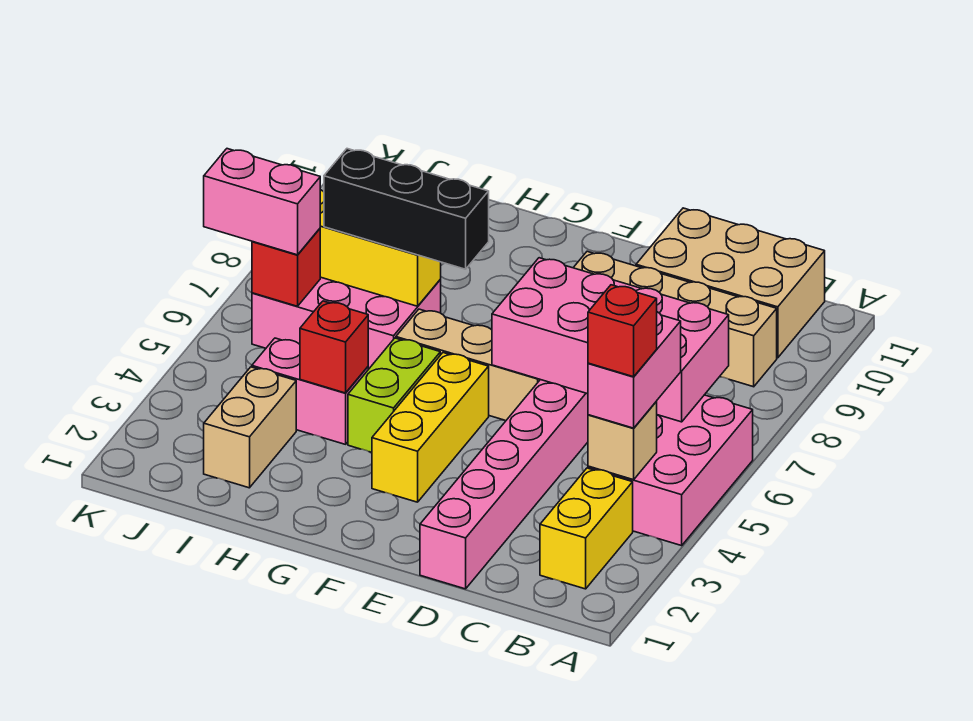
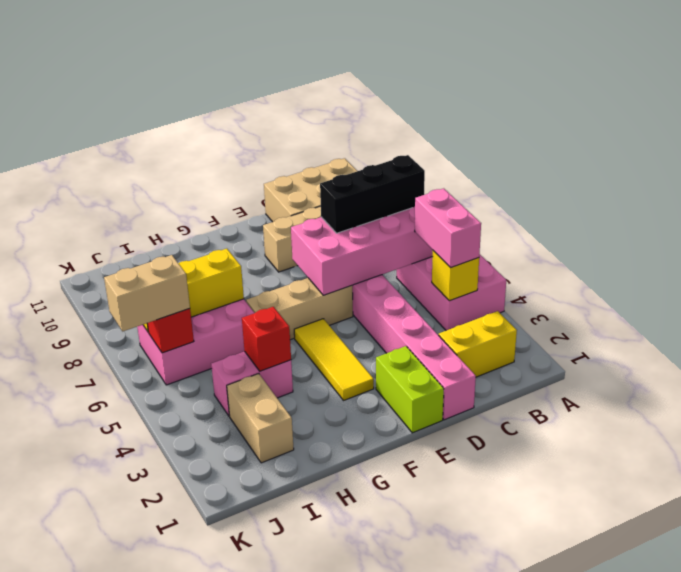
yellow brick B2:B3 level 1 -> yellow brick B2:C2 level 1
tan brick B4 level 2 -> yellow brick B4 level 2
red brick B4 level 4 -> none
yellow brick F3:F5 level 1 -> yellow tile F3:F5 level 1
lime brick G4:G5 level 1 -> lime brick E1:E2 level 1
black brick G7:I7 level 3 -> black brick B7:D7 level 3
pink brick J6:K6 level 3 -> tan brick J6:K6 level 3

